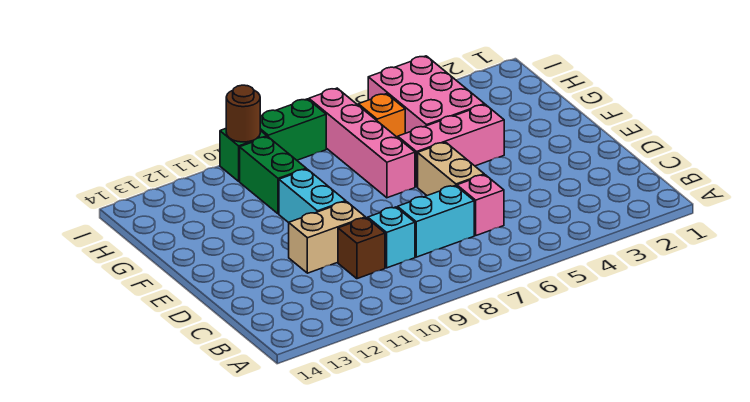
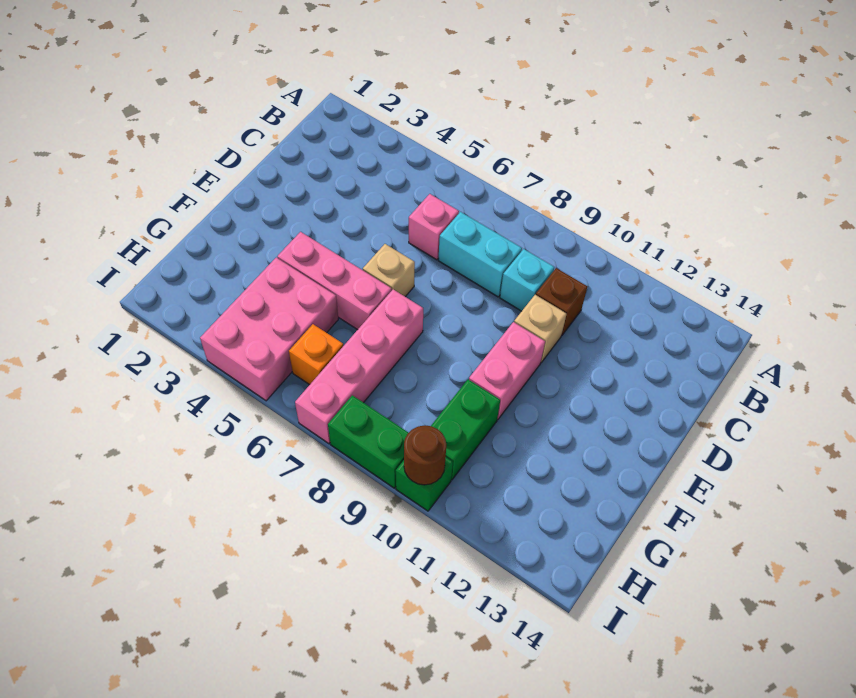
tan brick D6:E6 level 1 -> tan brick E6 level 1
tan brick D10:D11 level 1 -> tan brick D10 level 1
cyan brick E10:F10 level 1 -> pink brick E10:F10 level 1

